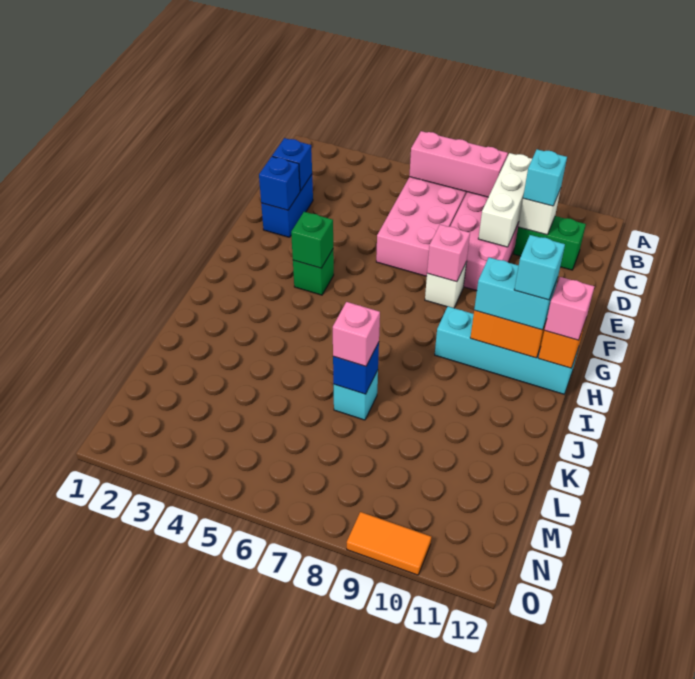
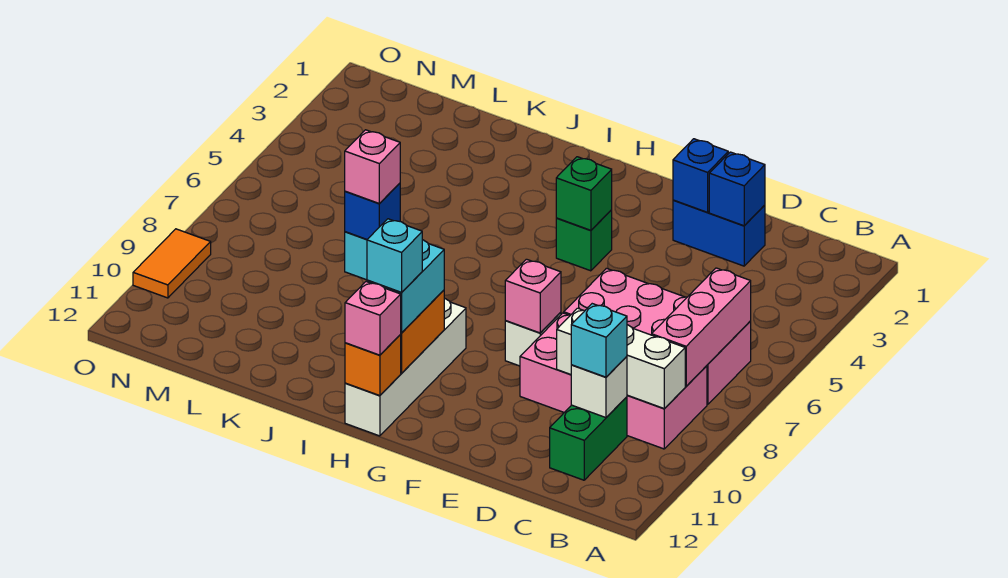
cyan brick H9:H12 level 1 -> white brick H9:H12 level 1

